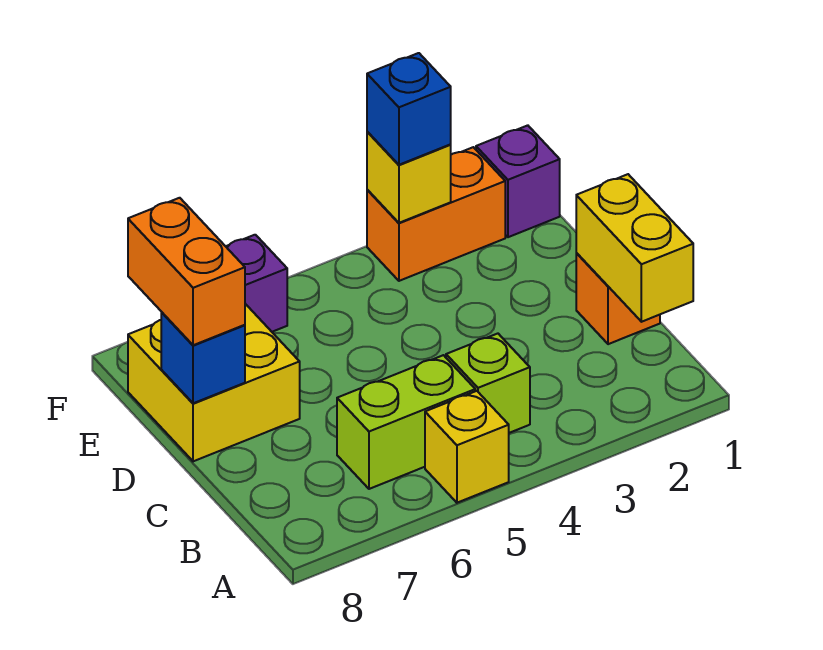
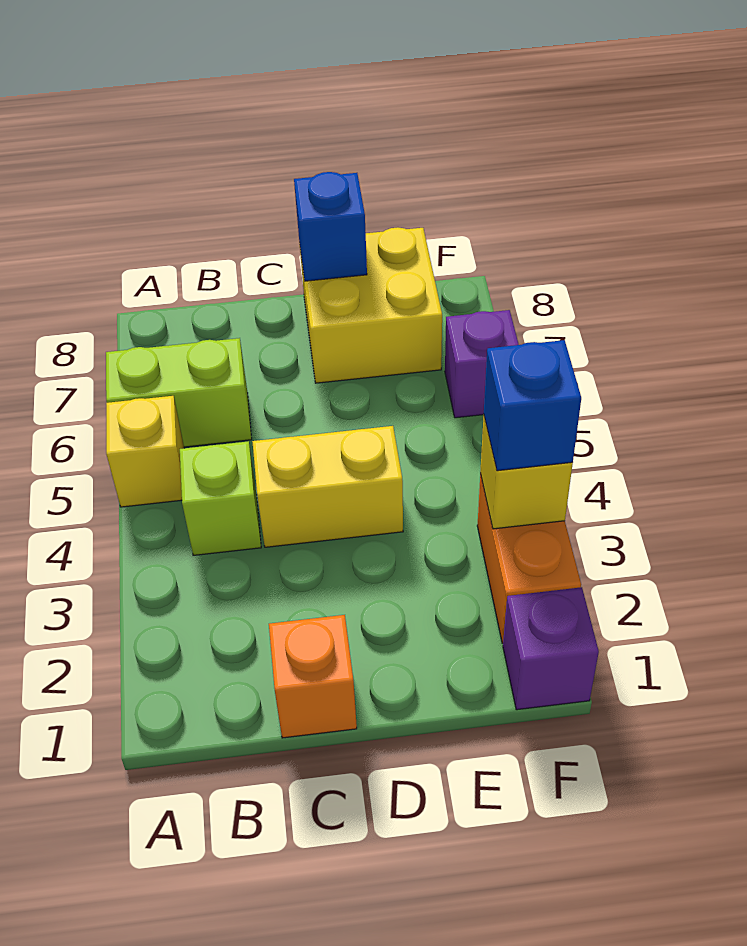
yellow brick B1:C1 level 2 -> yellow brick C4:D4 level 1
lime brick B5:B6 level 1 -> lime brick A6:B6 level 1
orange brick D8:E8 level 3 -> none

